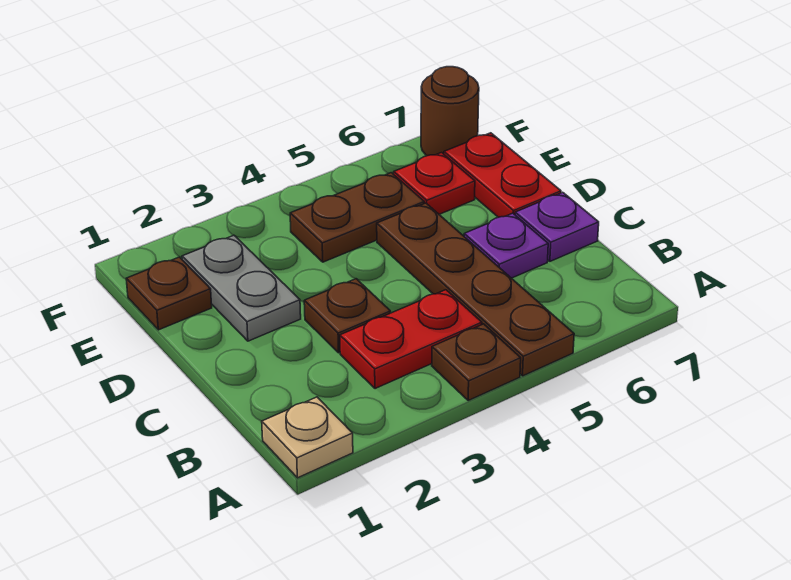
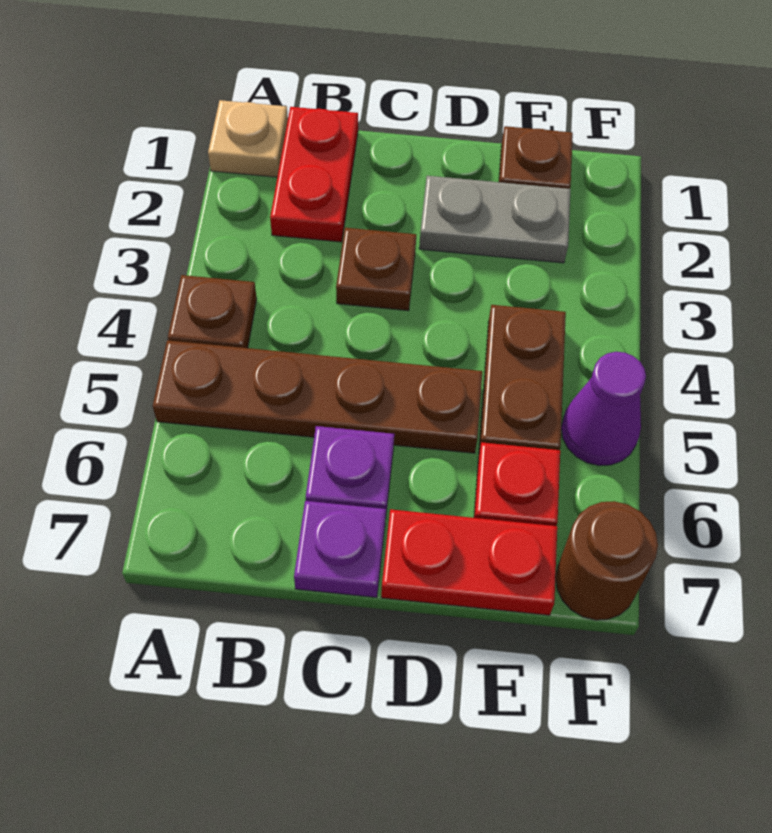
red plate B3:B4 level 1 -> red plate B1:B2 level 1
none -> purple cone F5 level 1

